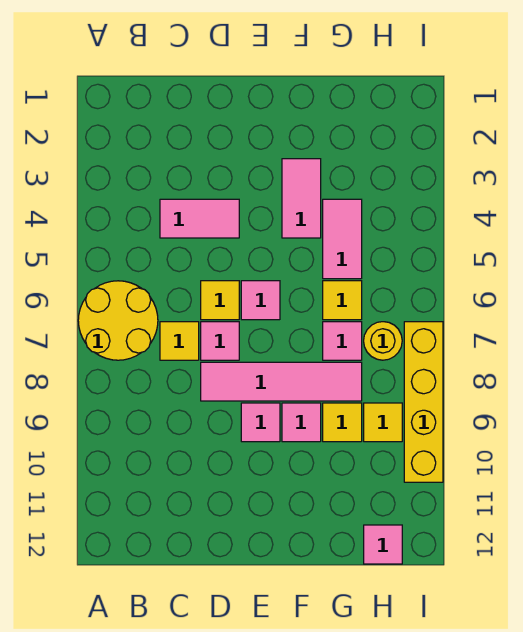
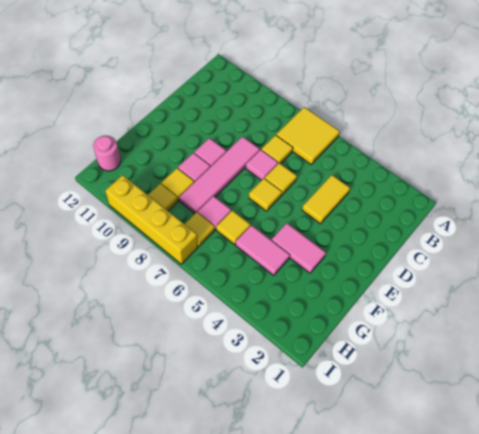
yellow round brick A6:B7 level 1 -> yellow tile A6:B7 level 1
pink tile C4:D4 level 1 -> yellow tile C4:D4 level 1
pink tile E6 level 1 -> yellow tile E6 level 1
yellow round brick H7 level 1 -> yellow tile H7 level 1
pink tile H12 level 1 -> pink round brick H12 level 1

